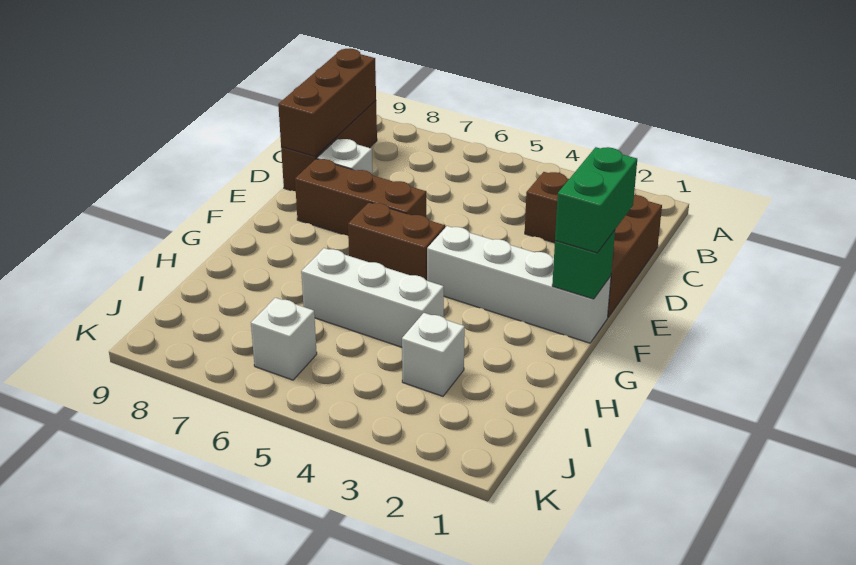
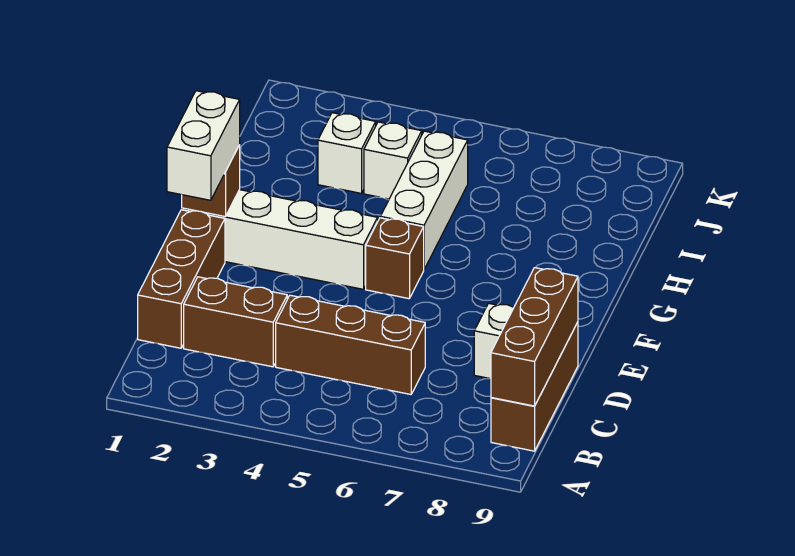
green brick E1:F1 level 3 -> white brick E1:F1 level 3
brown brick E6:E8 level 1 -> brown brick C4:C6 level 1
green brick F1 level 2 -> brown brick F1 level 2
brown brick F5:F6 level 1 -> brown brick F5 level 1
white brick H4:H6 level 1 -> white brick G5:I5 level 1
white brick J6 level 1 -> white brick I4 level 1

